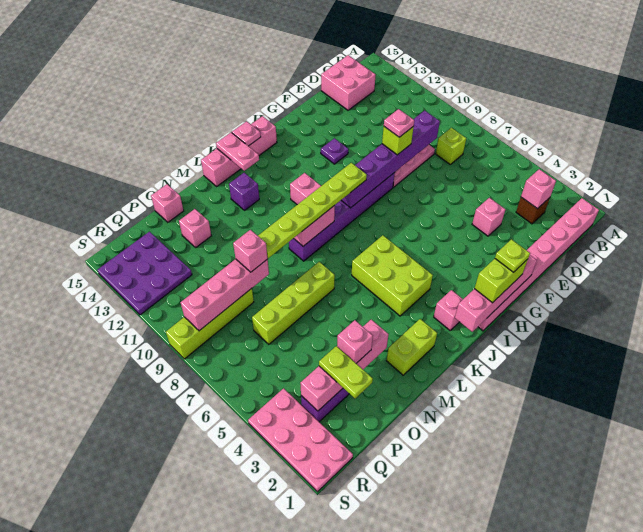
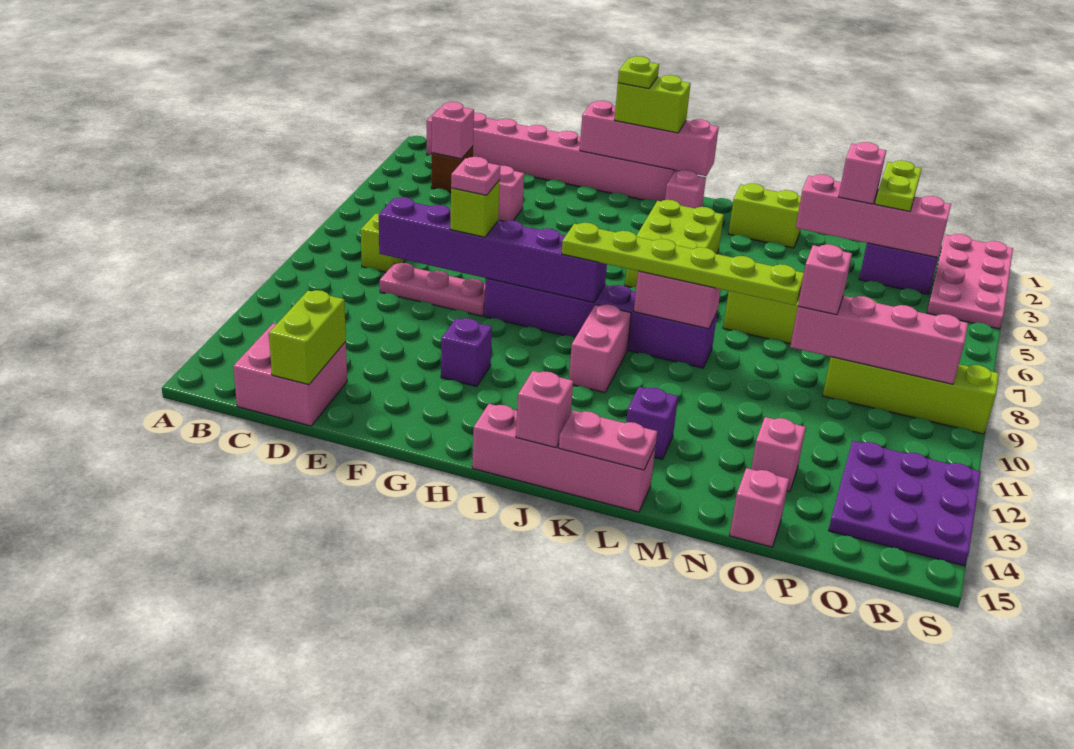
none -> lime brick D14:D15 level 2
purple plate G12 level 1 -> purple brick G12 level 1
pink plate J15 level 2 -> pink brick J15 level 2
pink plate K14:K15 level 2 -> pink plate K15:L15 level 2

